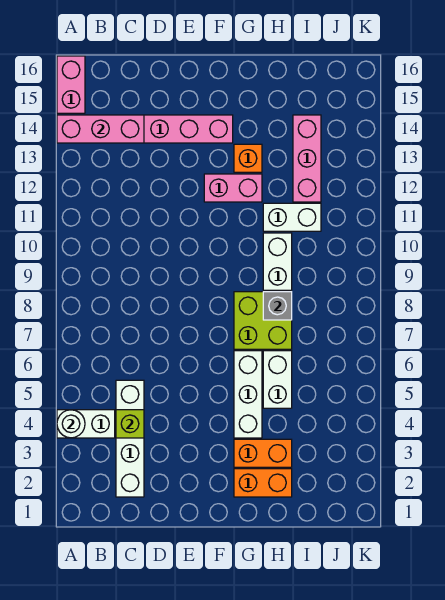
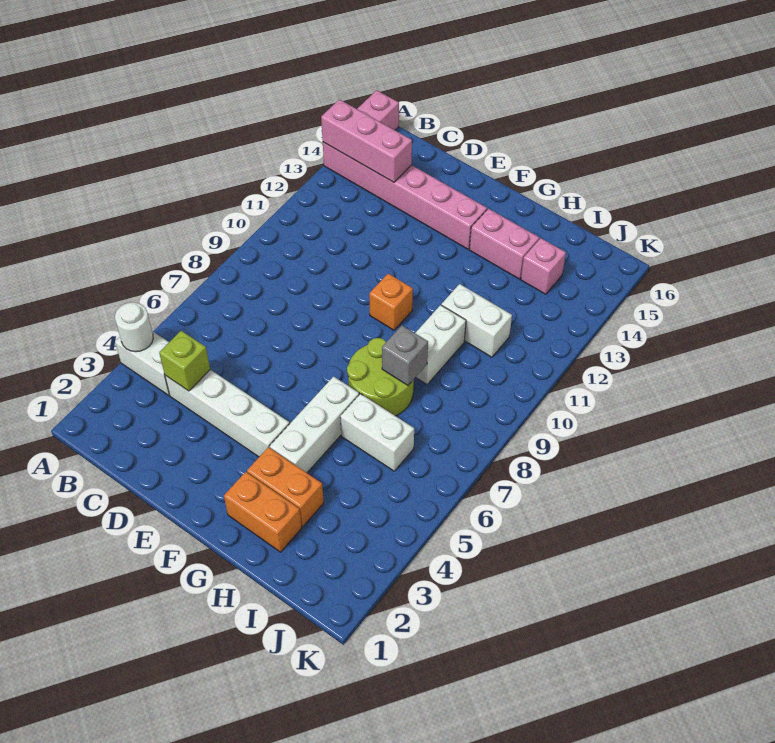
white brick C2:C5 level 1 -> white brick C4:F4 level 1
pink brick F12:G12 level 1 -> pink brick G14:H14 level 1
lime brick G7:H8 level 1 -> lime round brick G7:H8 level 1
orange brick G13 level 1 -> orange brick F10 level 1
white brick H5:H6 level 1 -> white brick H6:I6 level 1
pink brick I12:I14 level 1 -> pink brick I14 level 1

